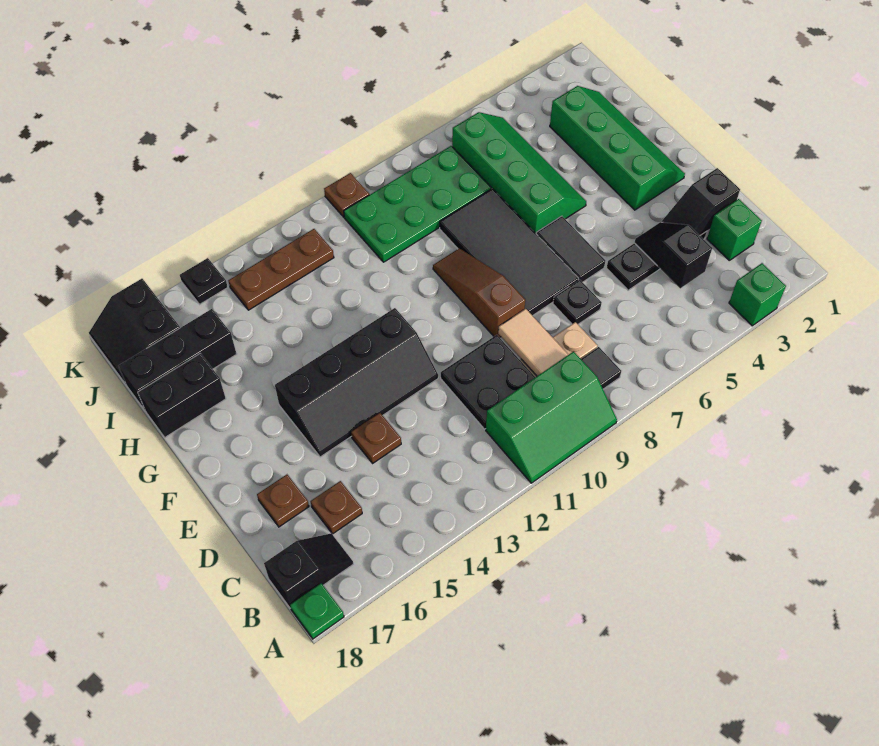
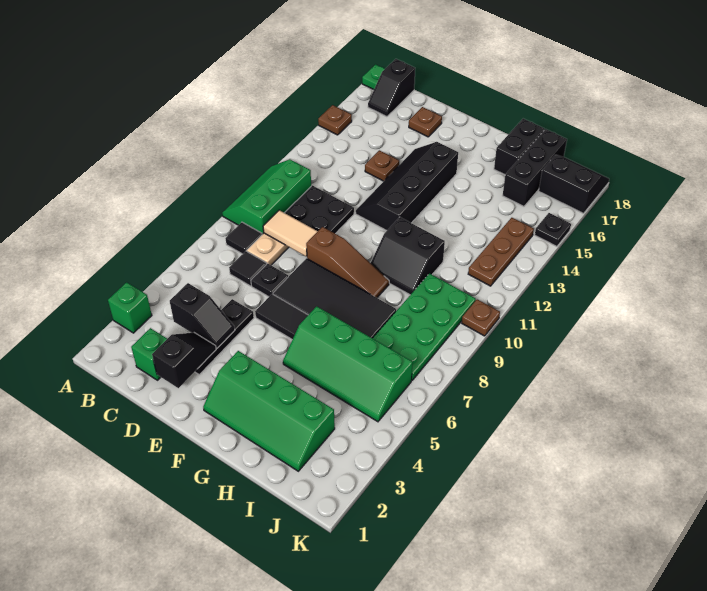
none -> black tile C7 level 1
brown plate C16 level 1 -> brown plate A15 level 1
none -> black slope G10:H11 level 1 top 11

